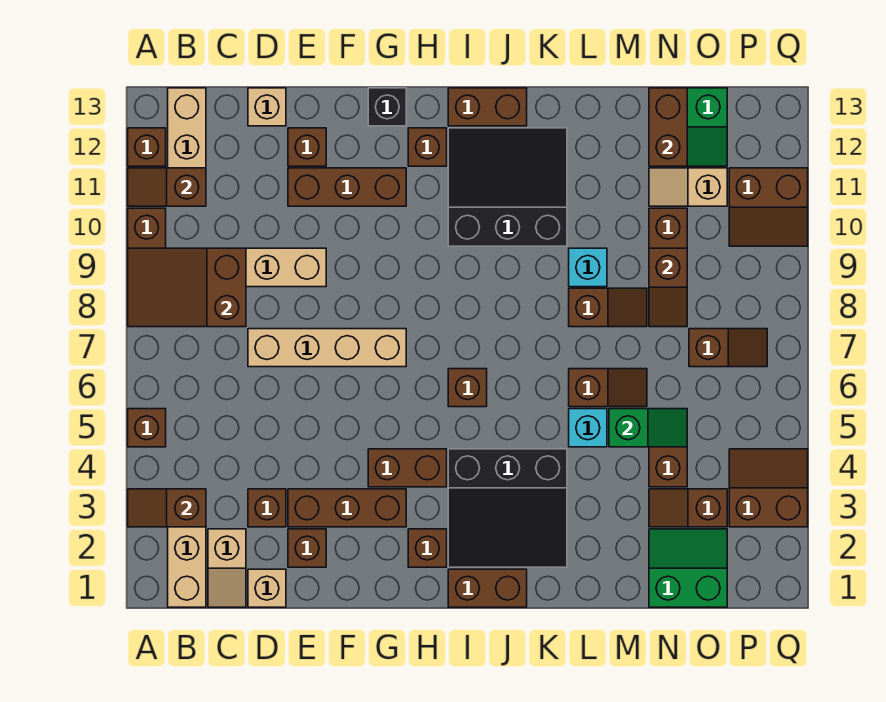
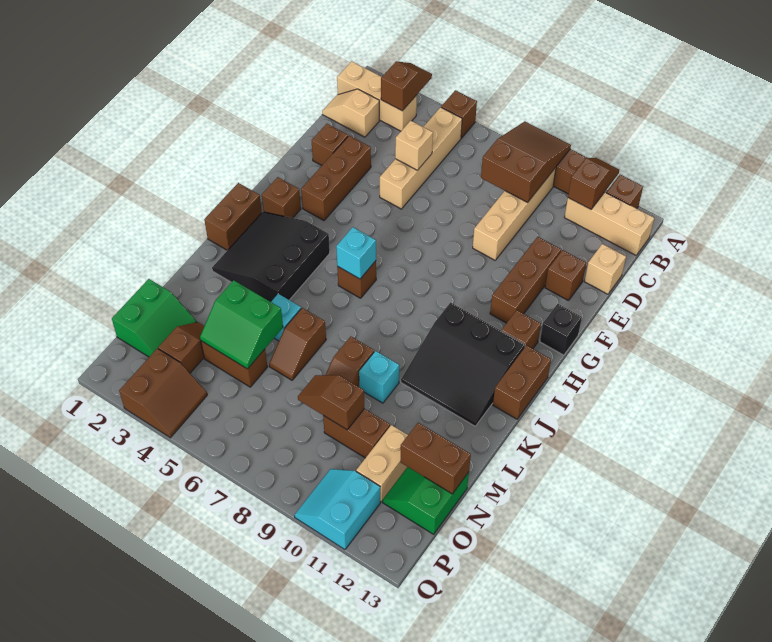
tan brick D1 level 1 -> tan brick D5 level 2
brown brick D3 level 1 -> none
tan brick D7:G7 level 1 -> tan brick B5:E5 level 1
brown brick G4:H4 level 1 -> none
none -> cyan brick I6 level 2
black slope I10:K12 level 1 top 10 -> black slope I10:K12 level 1 top I
green slope M5:N5 level 2 top M -> green slope M4:N5 level 2 top M
tan slope N11:O11 level 1 top O -> tan brick N11:O11 level 1
brown slope O7:P7 level 1 top O -> none
brown slope P10:Q11 level 1 top 11 -> cyan slope P10:Q11 level 1 top 11

